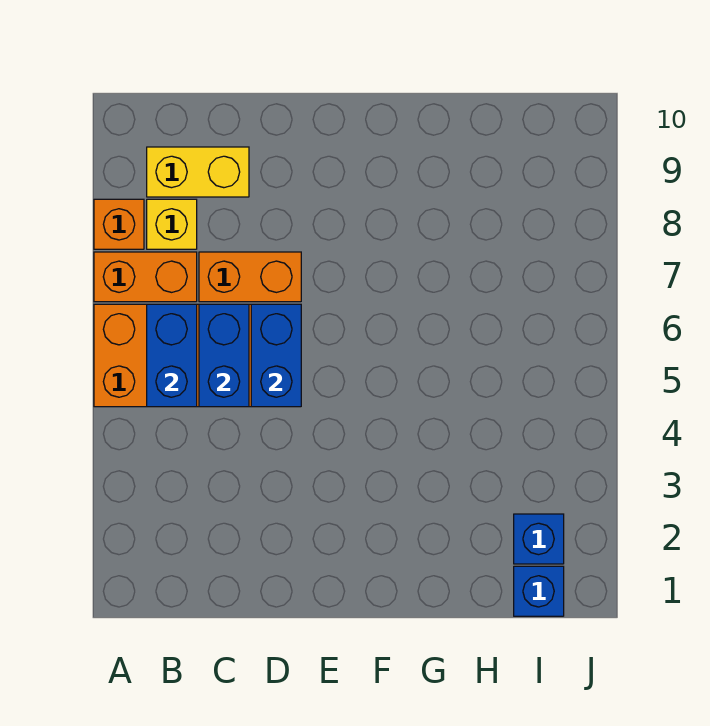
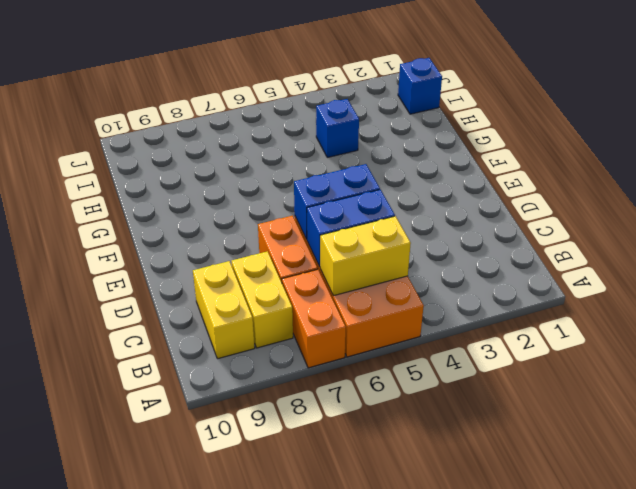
orange brick A8 level 1 -> none
blue brick B5:B6 level 2 -> yellow brick B5:B6 level 2
yellow brick B8 level 1 -> yellow brick B8:C8 level 1
blue brick I2 level 1 -> blue brick H4 level 1

